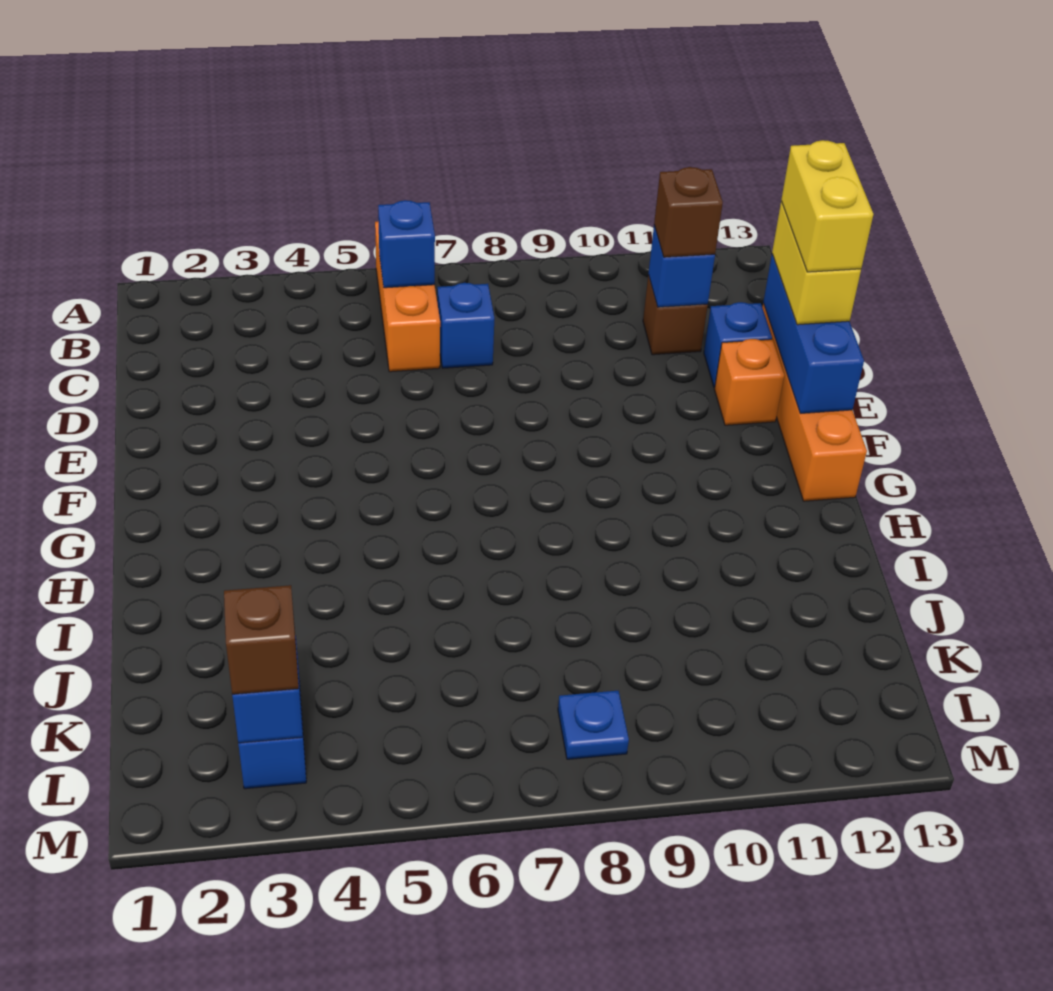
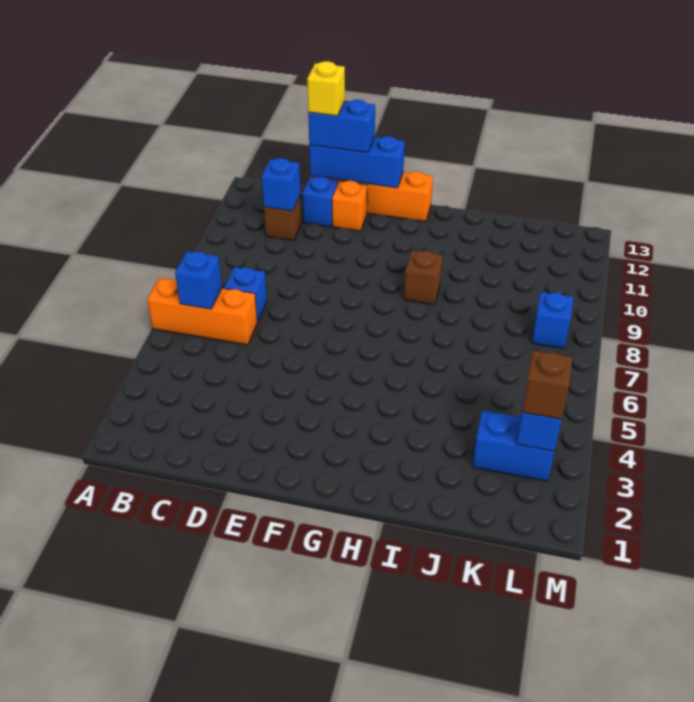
brown brick C11 level 3 -> brown brick H9 level 1
yellow brick D13:E13 level 3 -> blue brick D13:E13 level 3
yellow brick D13:E13 level 4 -> yellow brick D13 level 4
blue plate L8 level 1 -> blue brick L8 level 1

